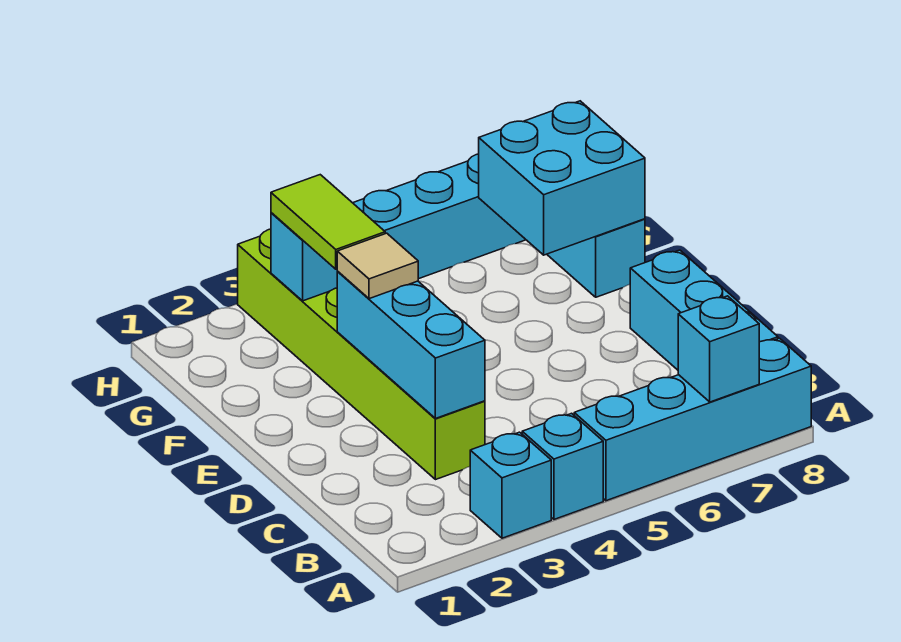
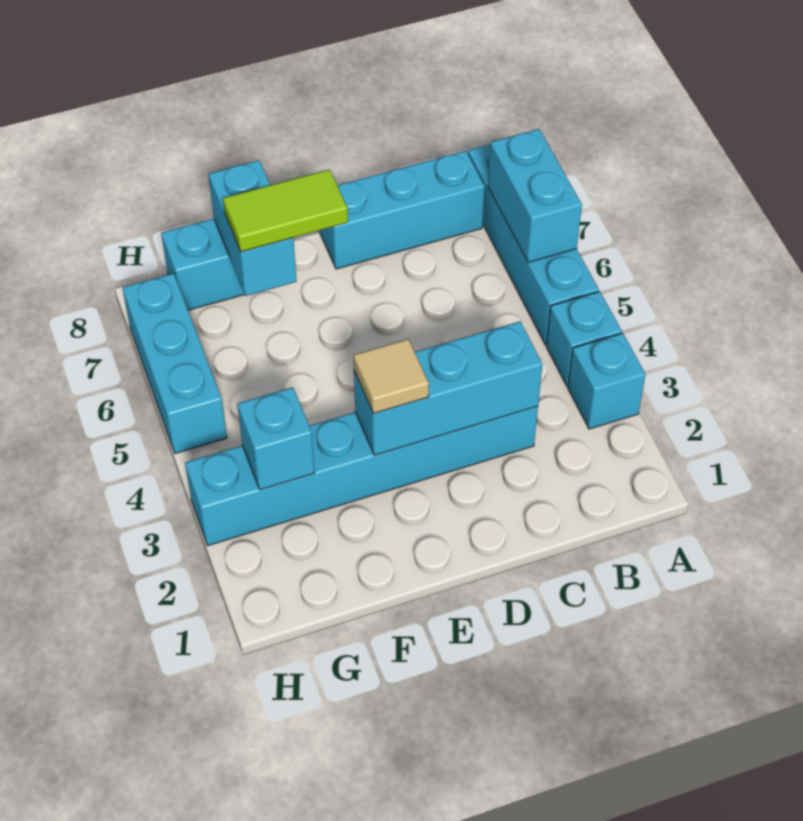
cyan brick A7 level 2 -> cyan brick A6:A7 level 2
lime brick C3:H3 level 1 -> cyan brick C3:H3 level 1
lime tile F3:G3 level 3 -> lime tile E7:F7 level 3
cyan brick F7:G8 level 2 -> cyan brick F7:F8 level 2

